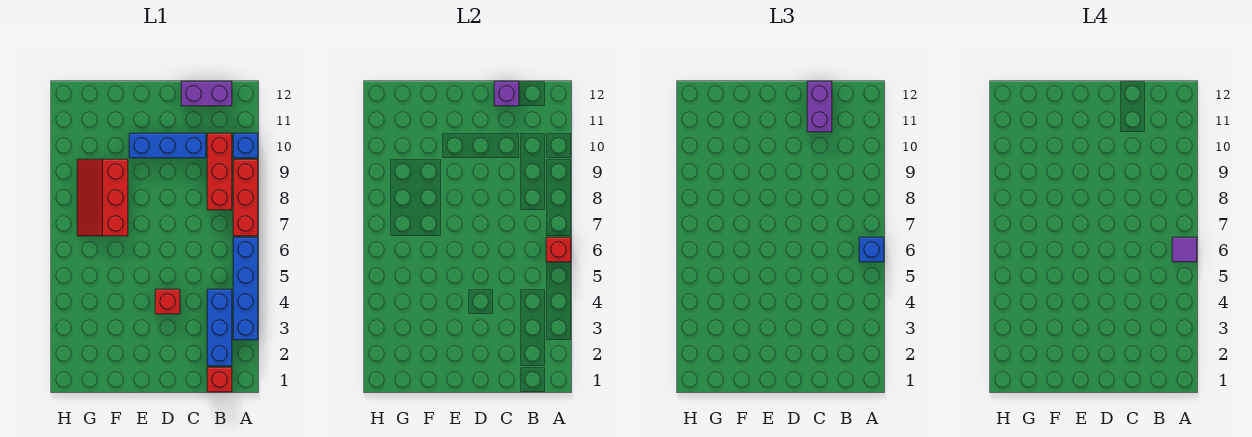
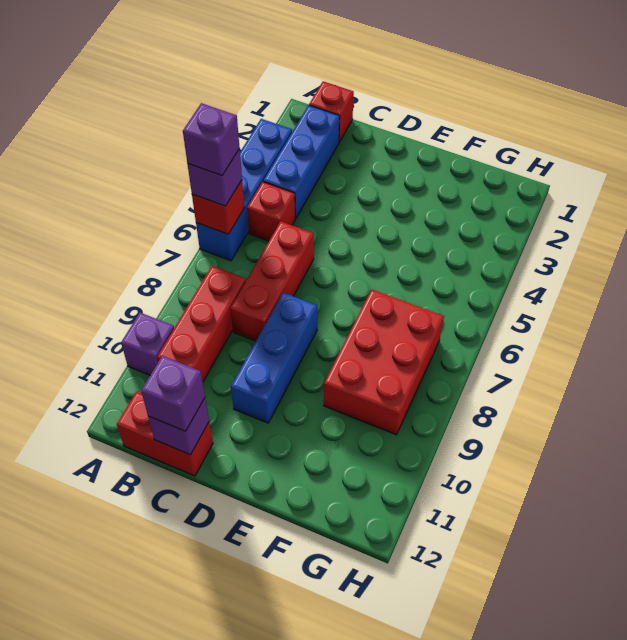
blue brick A6 level 3 -> purple brick A6 level 3
purple tile A6 level 4 -> purple brick A6 level 4
red brick A7:A9 level 1 -> red brick C6:C8 level 1
blue brick A10 level 1 -> purple brick A10 level 1
purple brick B12:C12 level 1 -> red brick B12:C12 level 1
blue brick C10:E10 level 1 -> blue brick D8:D10 level 1
purple brick C11:C12 level 3 -> purple brick C12 level 3
red brick D4 level 1 -> red brick B5 level 1
red slope F7:G9 level 1 top F -> red brick F7:G9 level 1

